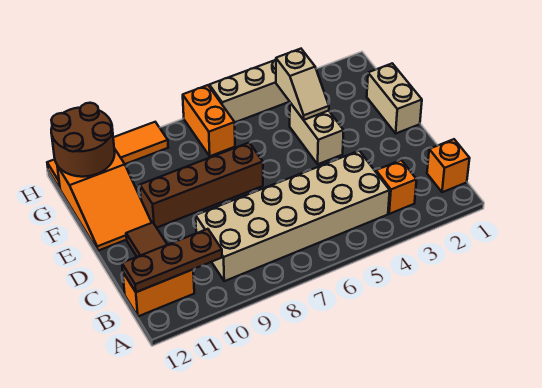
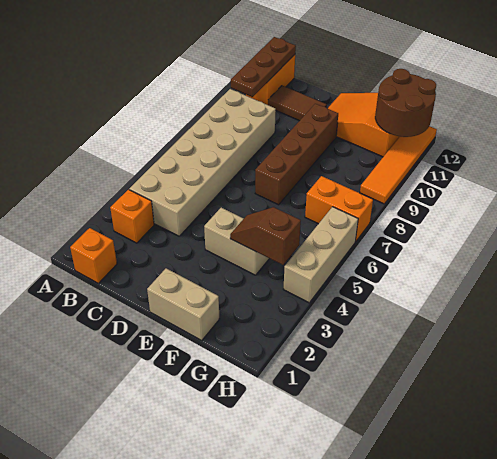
tan slope F4:G4 level 2 top G -> brown slope F4:G4 level 2 top G

